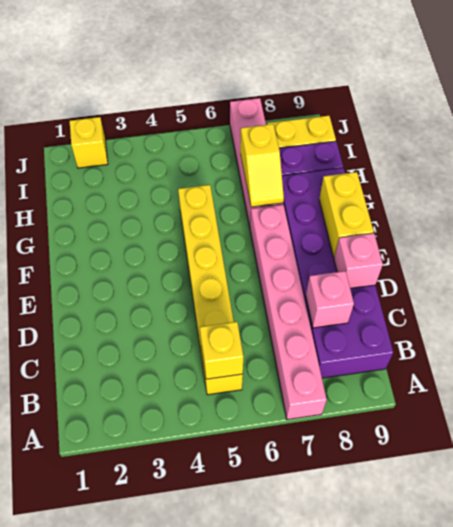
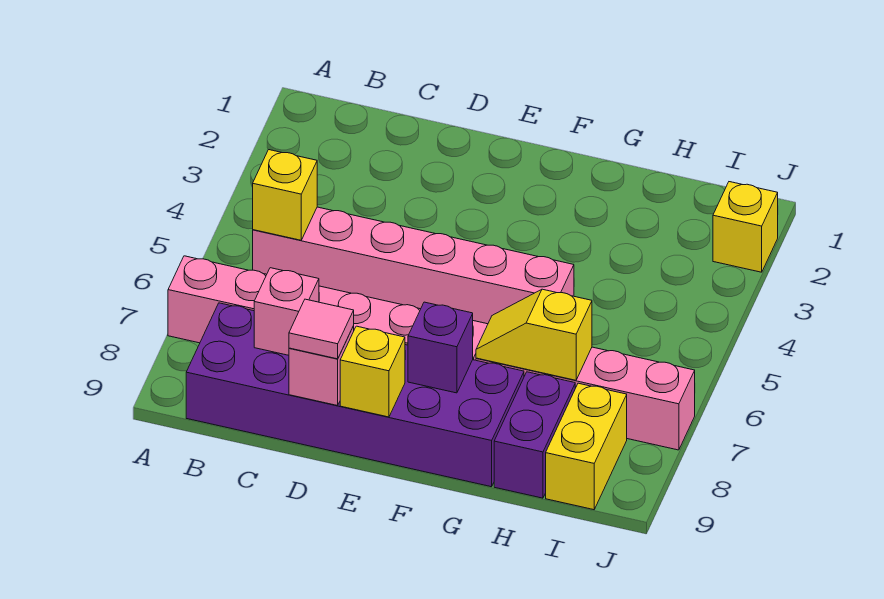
yellow brick B5:G5 level 1 -> pink brick B5:G5 level 1
none -> pink tile D9 level 3
yellow brick E9:F9 level 2 -> yellow brick E9 level 2
none -> purple brick F8 level 2

